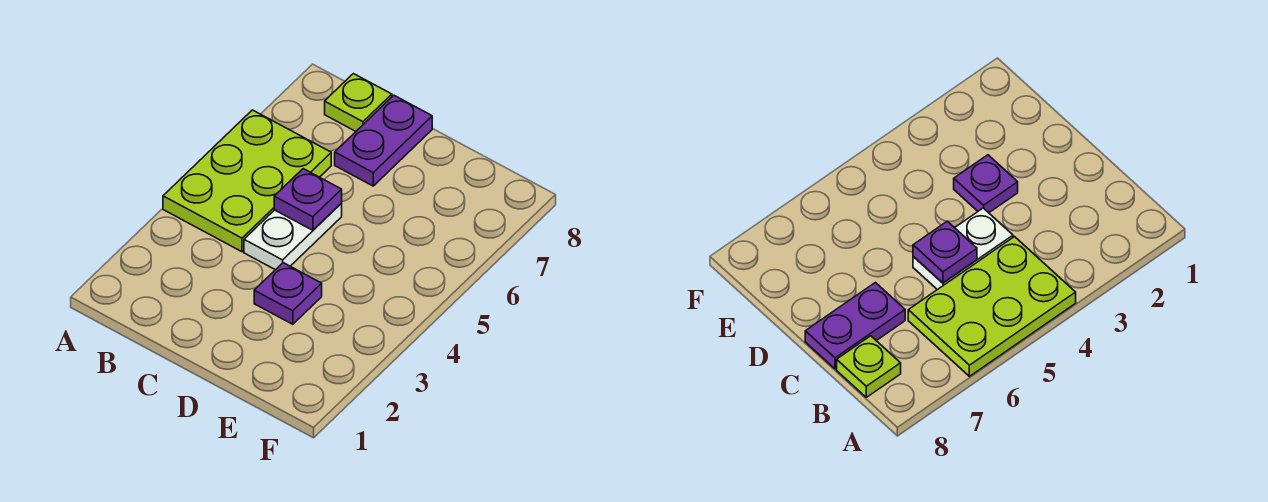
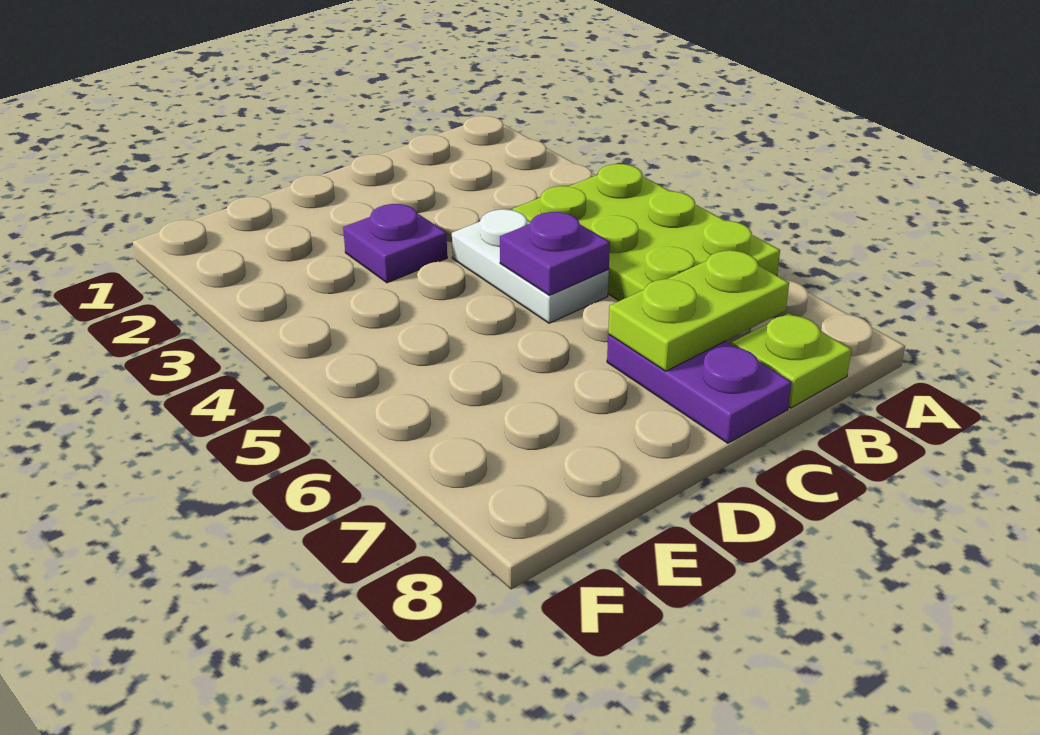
none -> lime plate B7:C7 level 2

